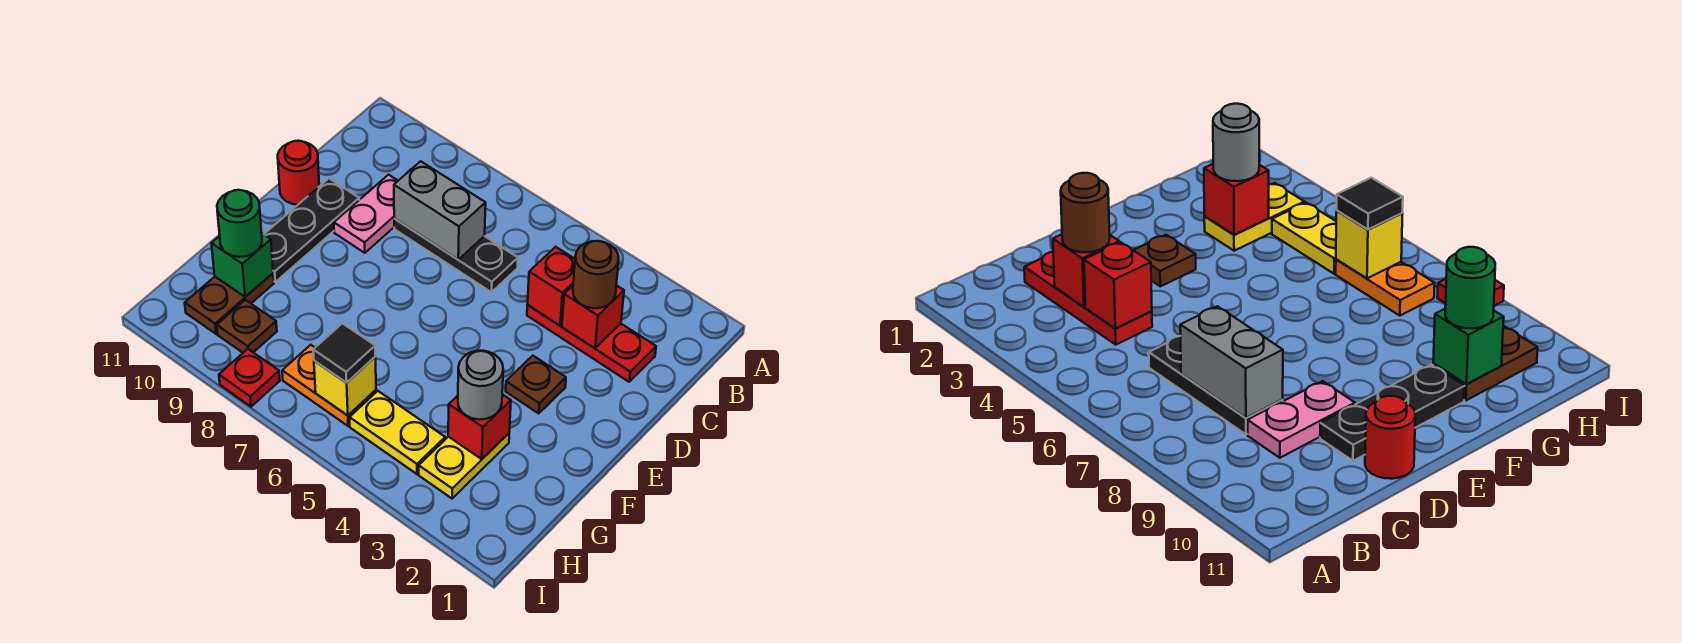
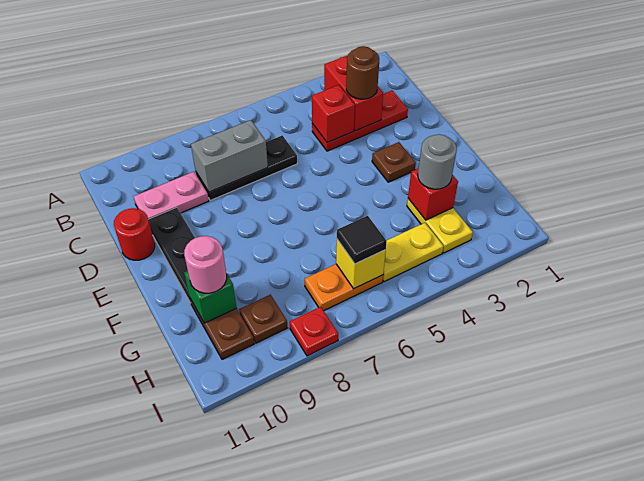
red brick C3 level 2 -> red brick B3:C3 level 2
pink plate C9:D9 level 1 -> pink plate C9:C10 level 1
green round brick G10 level 3 -> pink round brick G10 level 3

